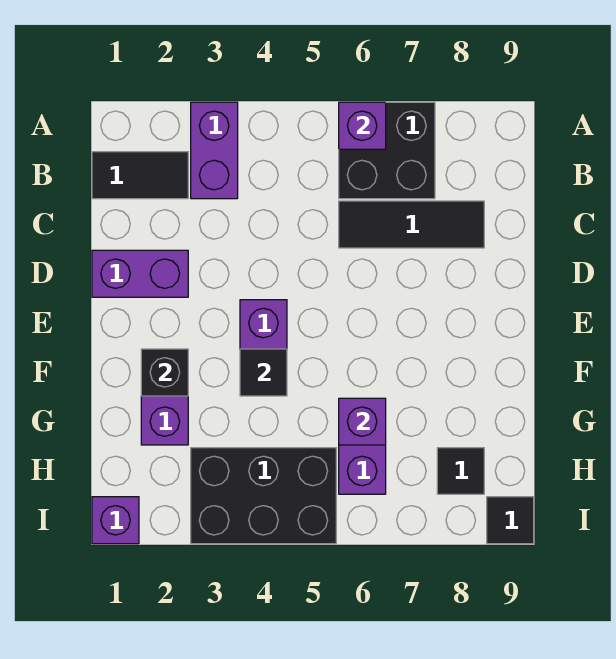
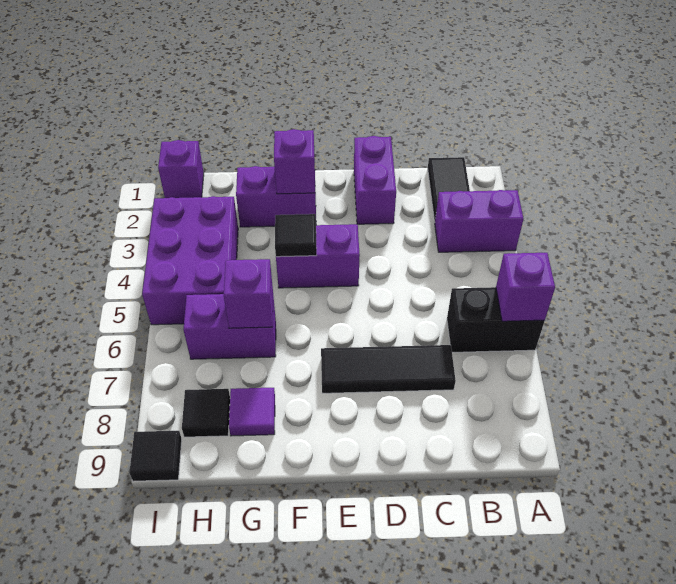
black brick A6:B7 level 1 -> black brick A6:B6 level 1
black tile C6:C8 level 1 -> black tile C7:E7 level 1
black brick F2 level 2 -> purple brick F2 level 2
none -> purple tile G8 level 1
black brick H3:I5 level 1 -> purple brick H3:I5 level 1

